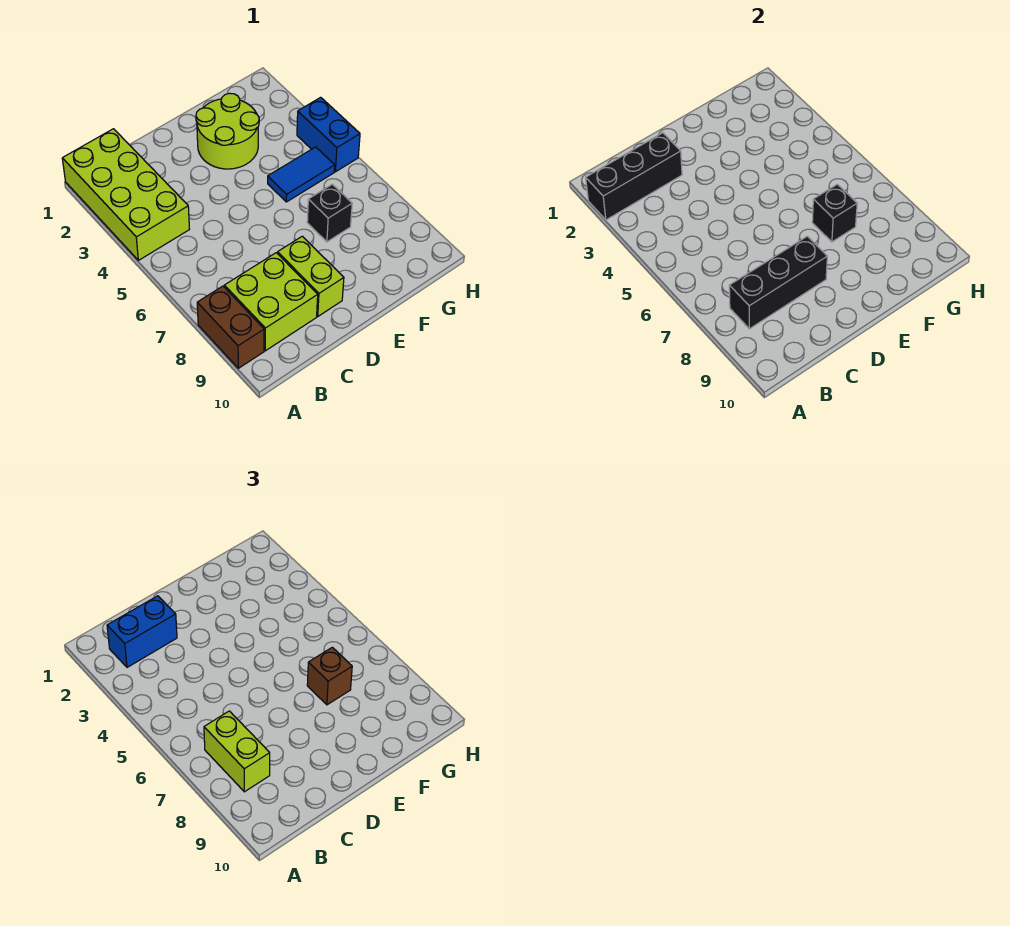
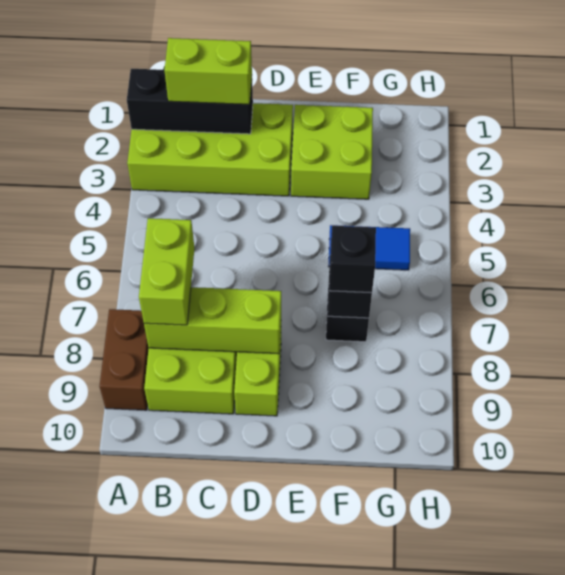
lime brick A1:B4 level 1 -> lime brick A2:D3 level 1
blue brick B2:C2 level 3 -> lime brick B2:C2 level 3
black brick B8:D8 level 2 -> lime brick B8:D8 level 2
lime round brick E2:F3 level 1 -> lime brick E2:F3 level 1
brown brick F7 level 3 -> black brick F7 level 3
blue brick H4:H5 level 1 -> none

